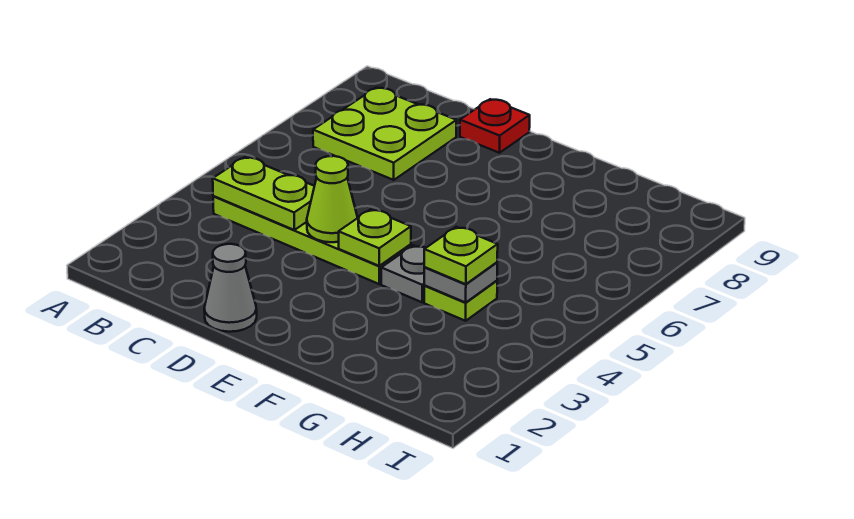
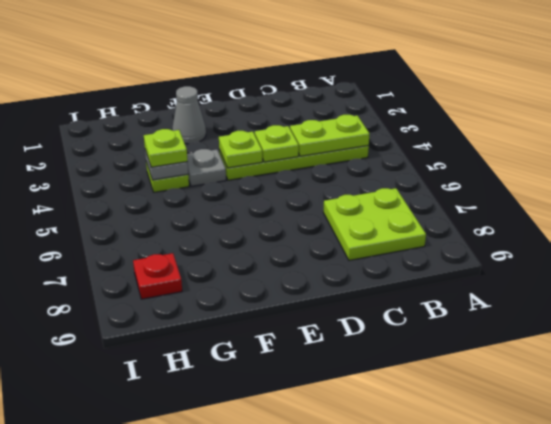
grey cone D1 level 1 -> grey cone F2 level 1
lime cone D4 level 2 -> lime plate D4 level 2
red plate D9 level 1 -> red plate H8 level 1

